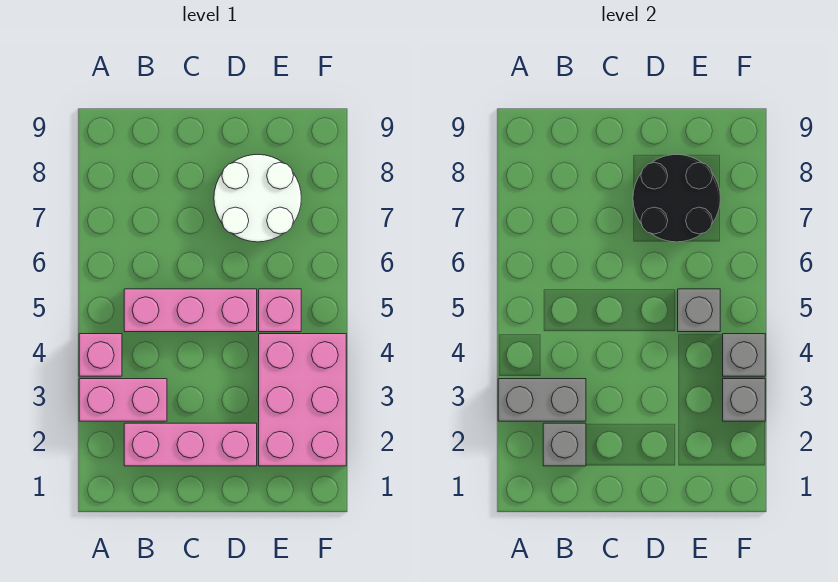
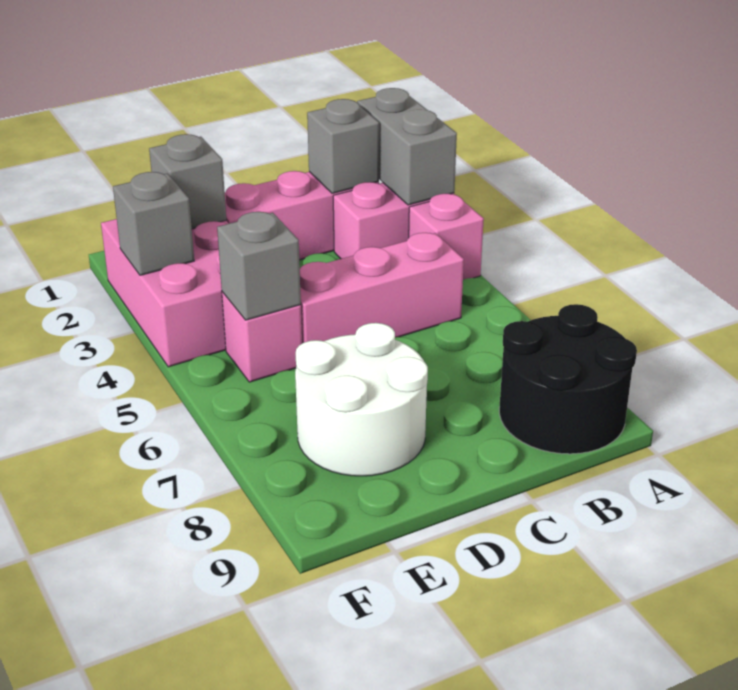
grey brick A3:B3 level 2 -> grey brick A2:A3 level 2
black round brick D7:E8 level 2 -> black round brick A8:B9 level 1
grey brick F4 level 2 -> grey brick E2 level 2

